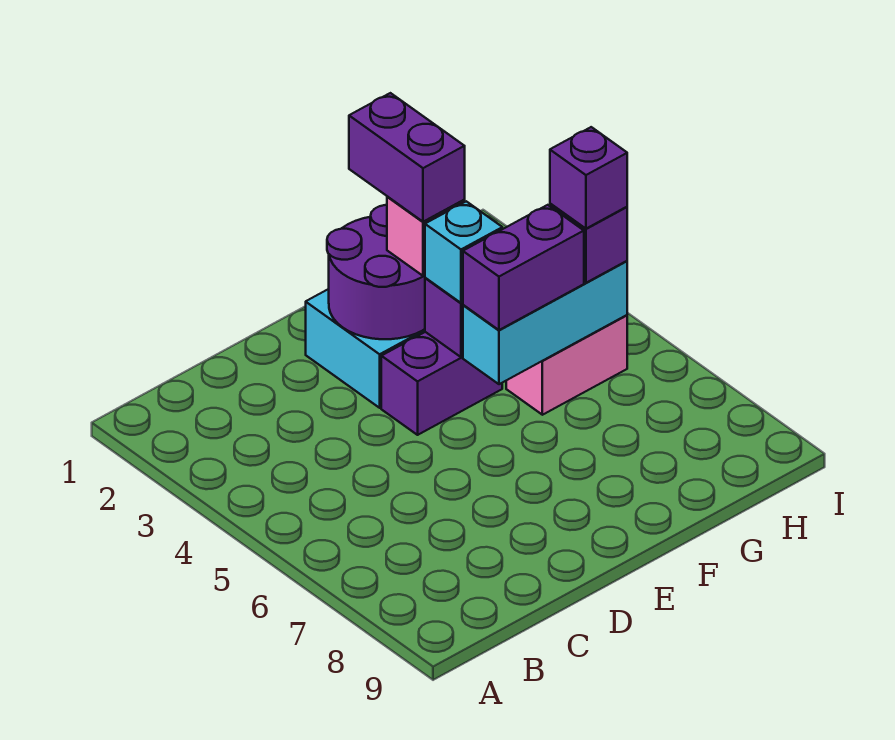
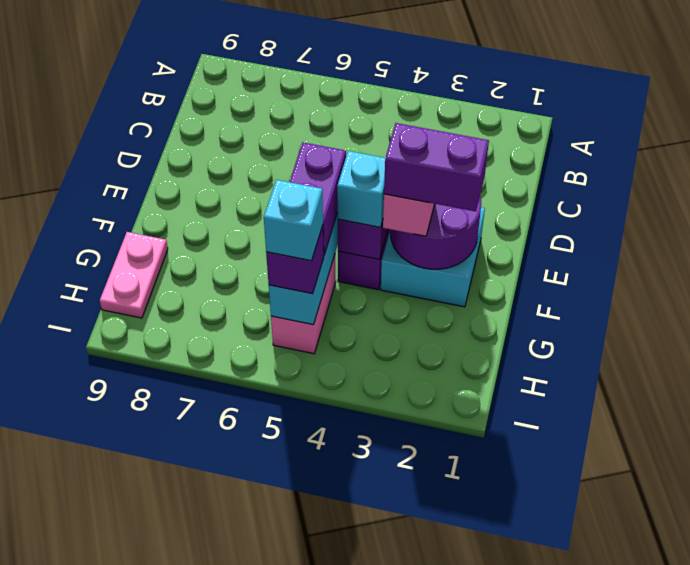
none -> pink plate G9:H9 level 1
purple brick H5 level 4 -> cyan brick H5 level 4

